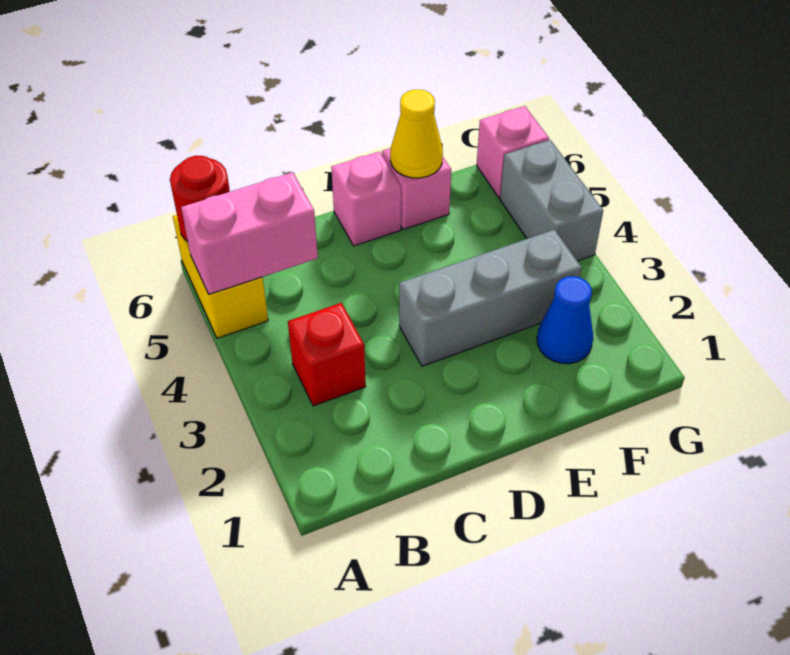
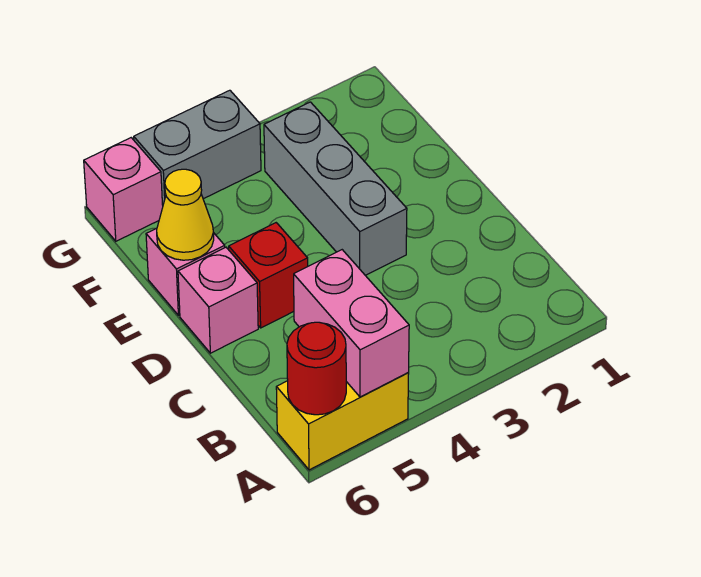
red brick B3 level 1 -> red brick D5 level 1
blue cone F2 level 1 -> none

